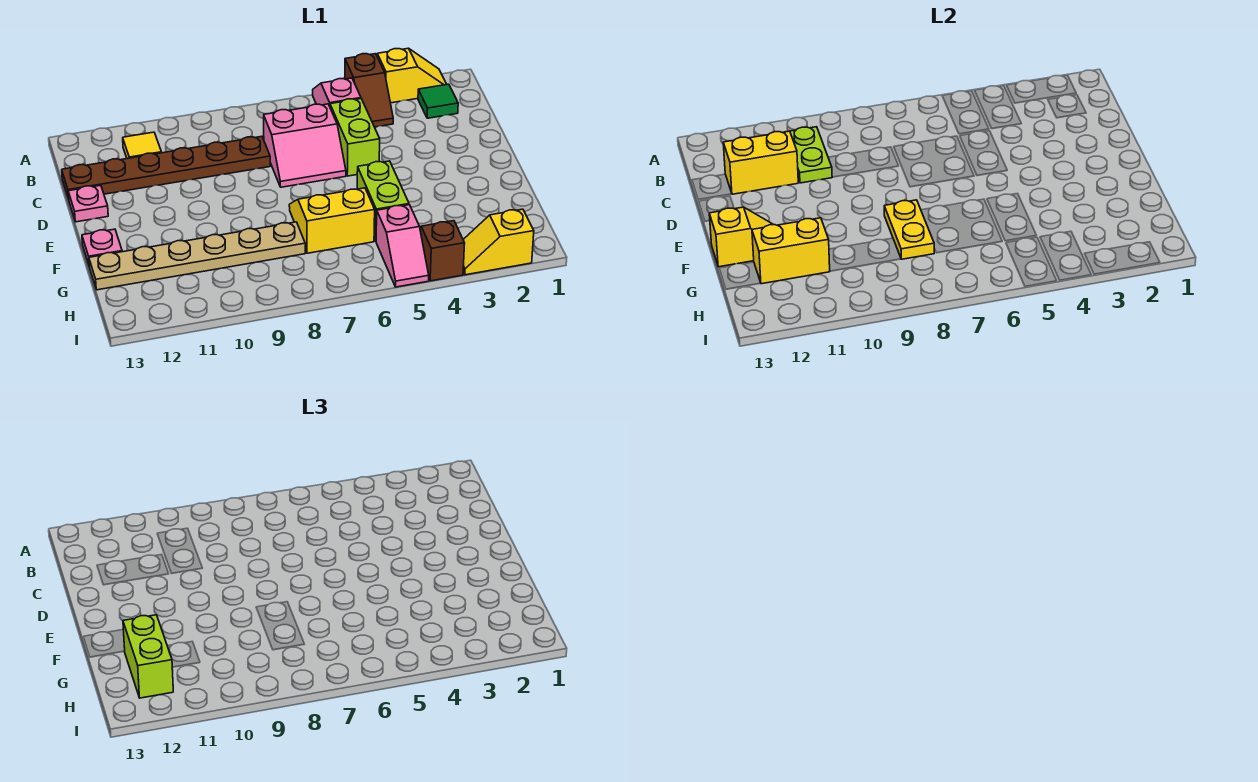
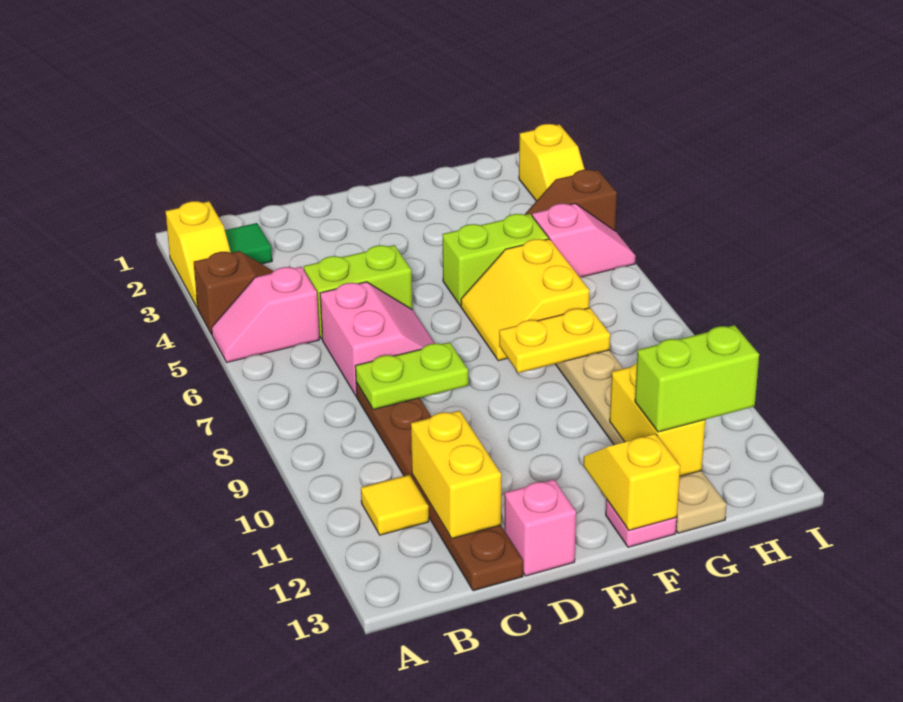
yellow slope A2:A3 level 1 top 3 -> yellow slope A2:A3 level 1 top 2
lime plate B10:C10 level 2 -> lime plate C8:D8 level 2
pink plate D13 level 1 -> pink brick D13 level 1

